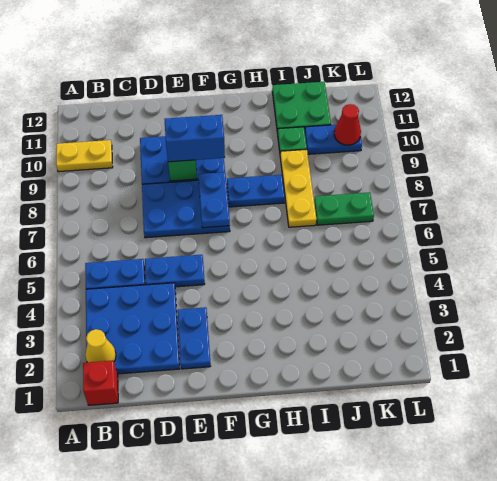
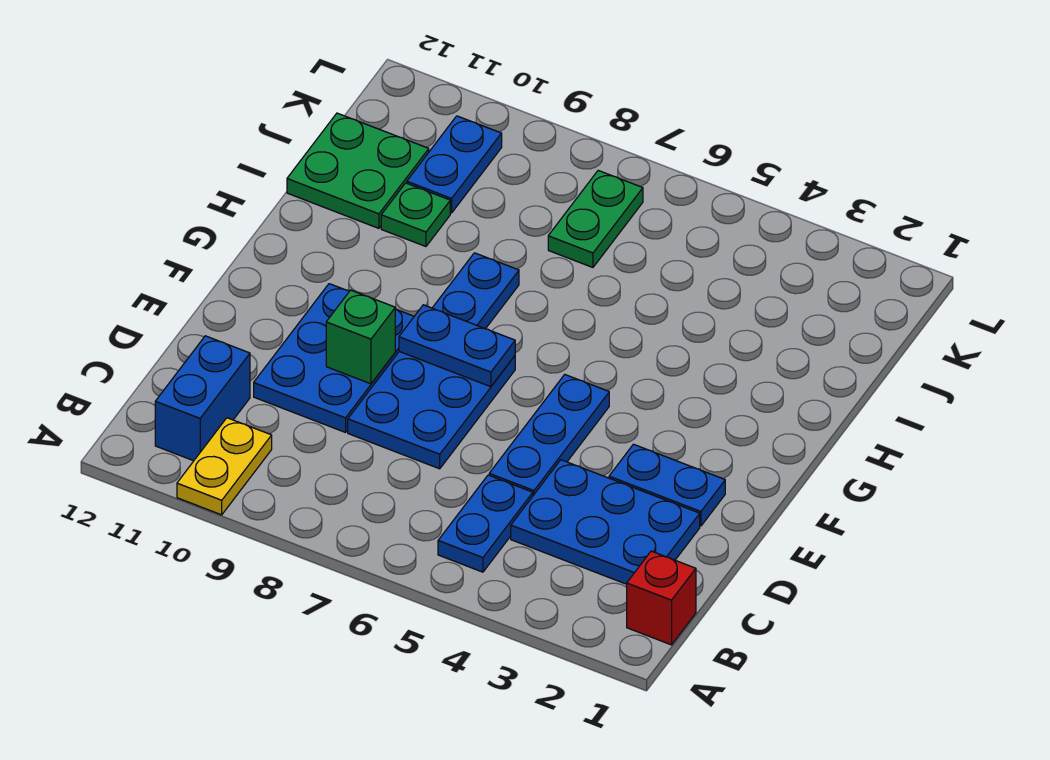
blue plate B2:D4 level 1 -> blue plate C2:D4 level 1
yellow cone B2 level 2 -> none
blue plate D5:E5 level 1 -> blue plate D5:F5 level 1
blue brick E9:F9 level 3 -> blue brick B11:C11 level 1
yellow plate I7:I9 level 1 -> none
red cone K10 level 2 -> none

